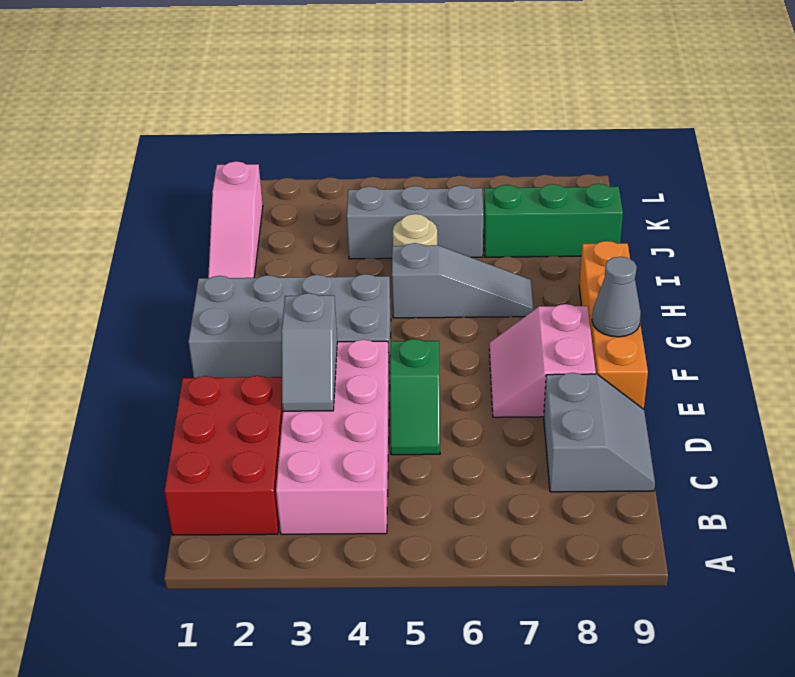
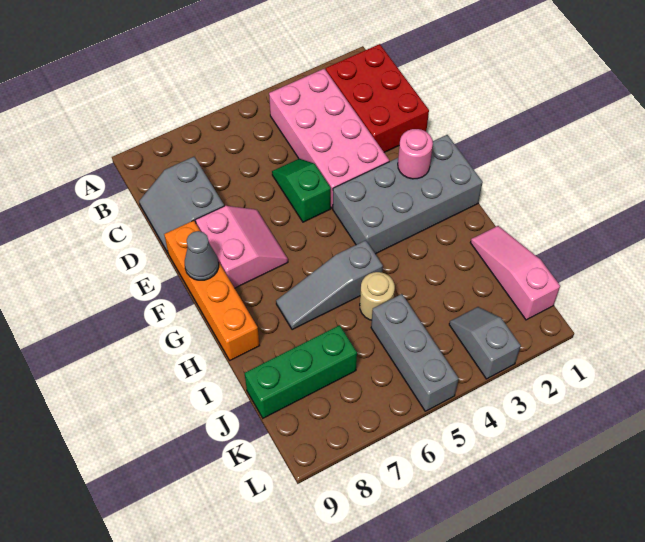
grey slope D3:E3 level 2 top E -> grey slope K3:L3 level 1 top L
none -> pink round brick F2 level 2
grey brick J4:J6 level 1 -> grey brick J5:L5 level 1

